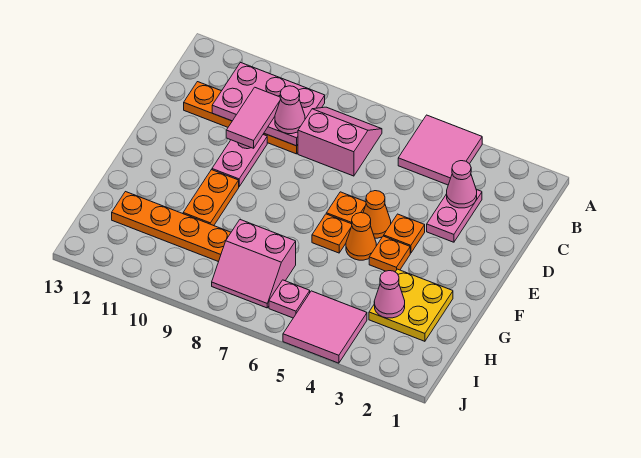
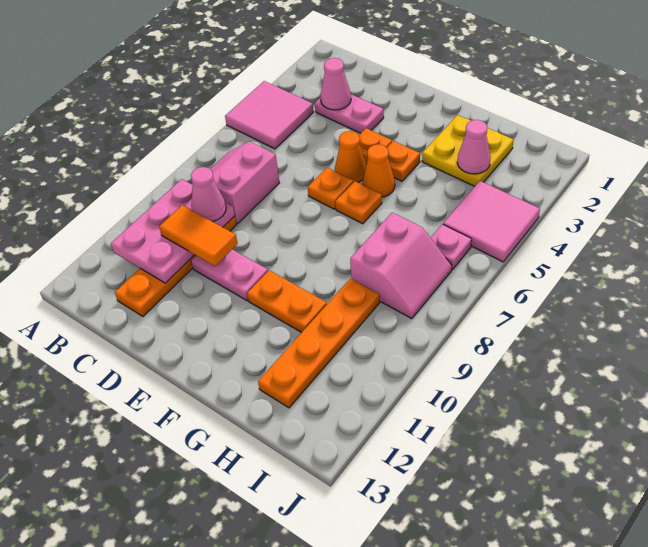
pink tile C10:D10 level 3 -> orange tile C10:D10 level 3

